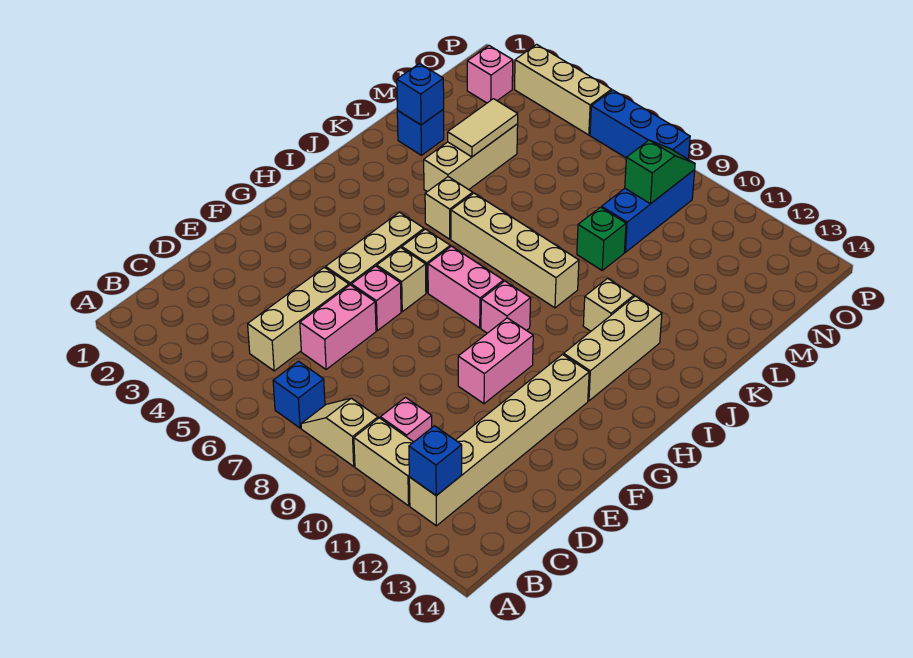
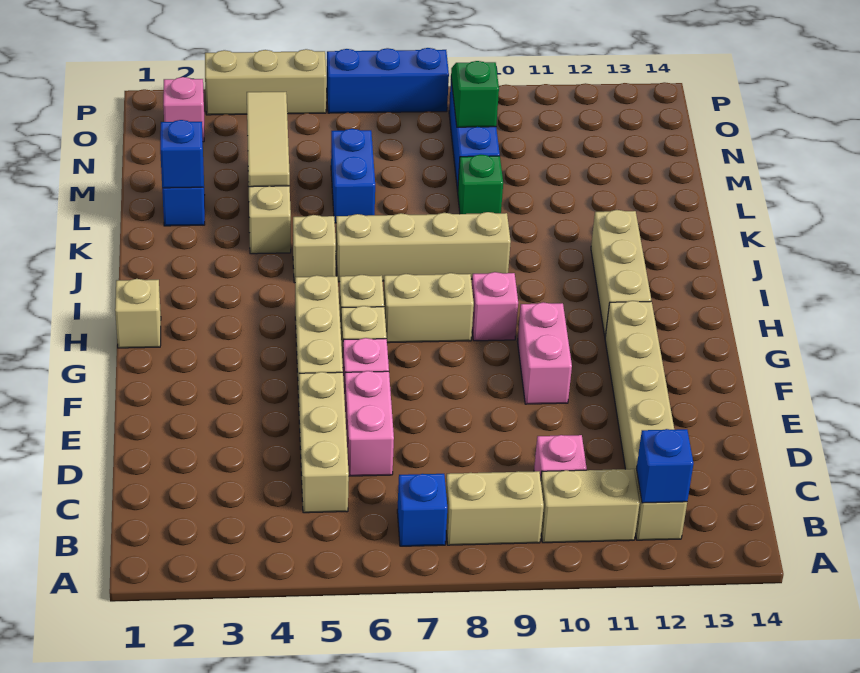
tan slope B8:B9 level 1 top 9 -> tan brick B8:B9 level 1
pink brick H7:H8 level 1 -> tan brick H7:H8 level 1
tan brick J11 level 1 -> tan brick H1 level 1
tan tile L4:M4 level 2 -> tan tile L4:N4 level 2
none -> blue brick L6:M6 level 1

